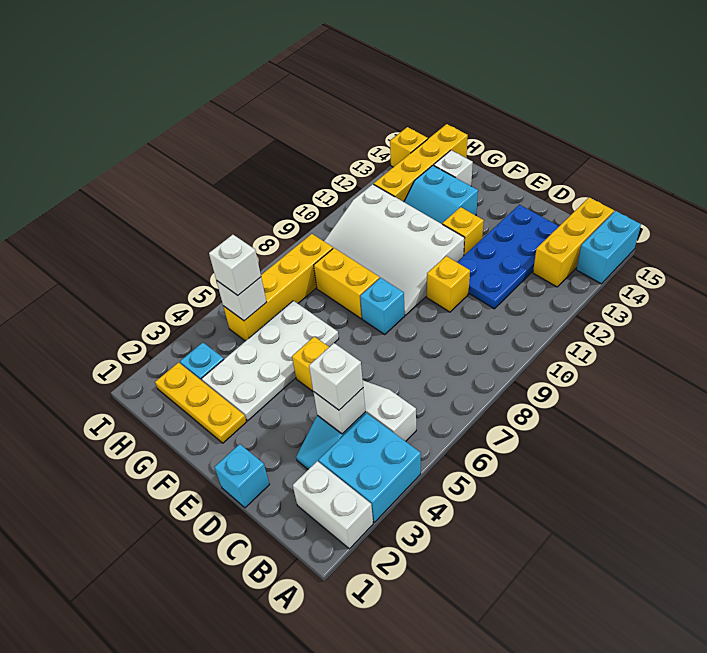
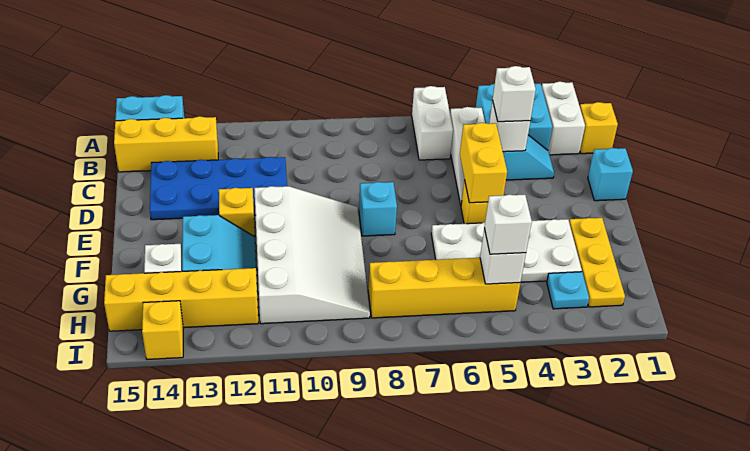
none -> white brick A6:B6 level 1
yellow brick D10 level 1 -> yellow brick B1 level 1
yellow brick F8:G8 level 1 -> yellow brick D5:E5 level 2

